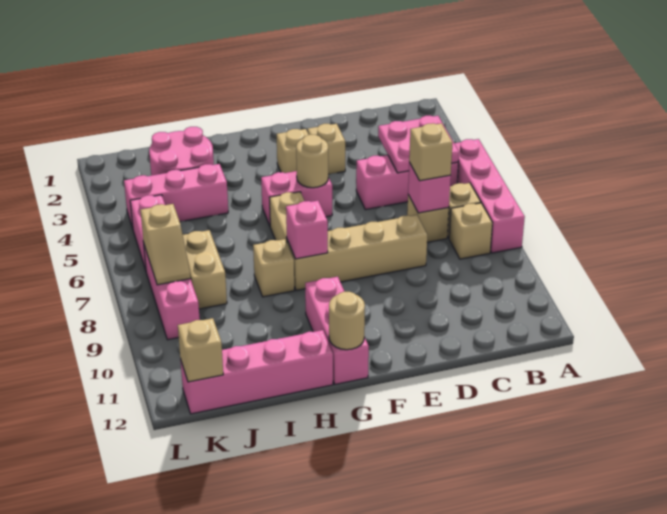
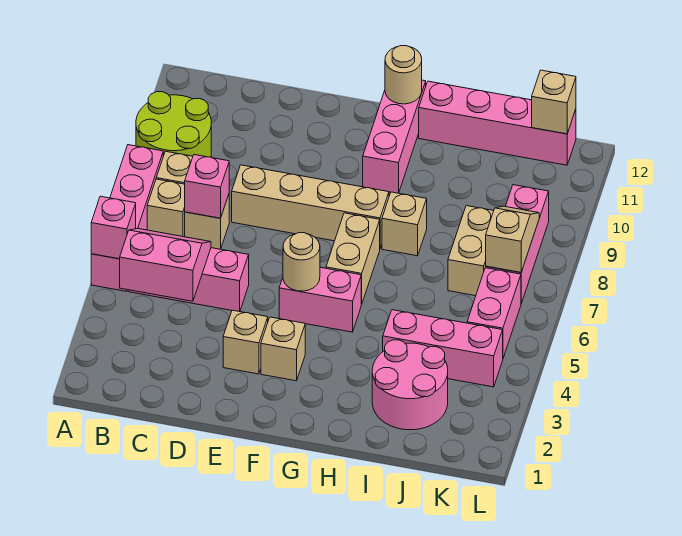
none -> lime round brick A9:B10 level 1
pink plate B4:C5 level 2 -> pink slope B4:C5 level 2 top 4
tan brick C7 level 3 -> none
pink brick G8 level 2 -> pink brick A5 level 2

